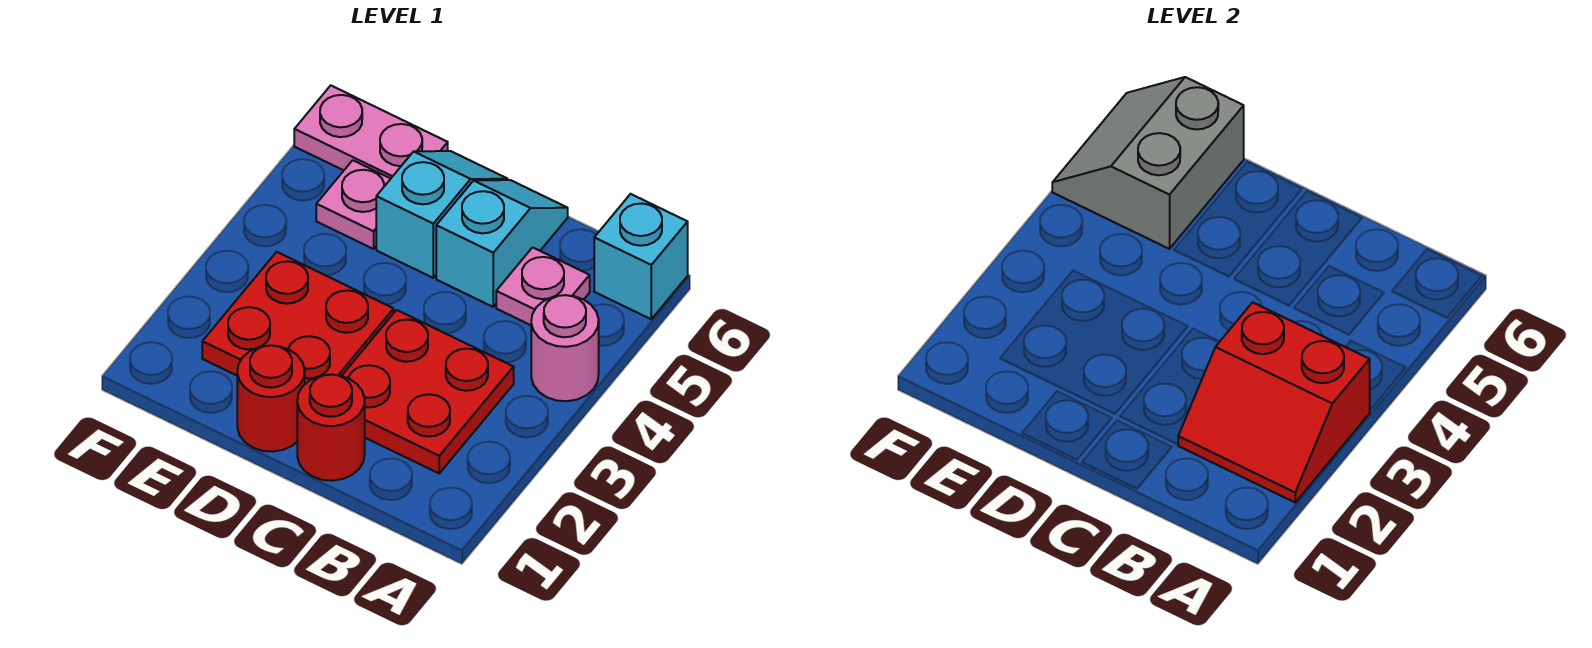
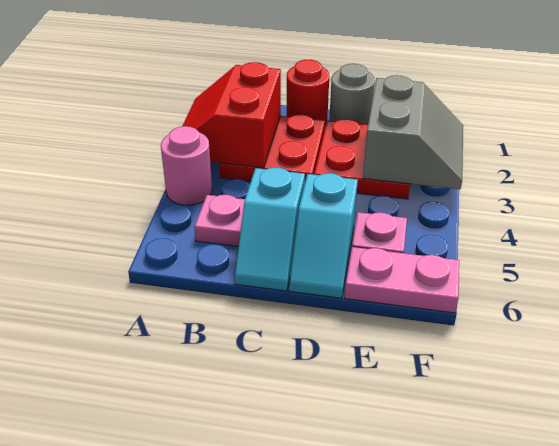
red slope A2:B3 level 2 top 3 -> red slope A2:B3 level 2 top B
cyan brick A6 level 1 -> none
red round brick D1 level 1 -> grey round brick D1 level 1
grey slope E5:F6 level 2 top E -> grey slope E2:F3 level 2 top E

